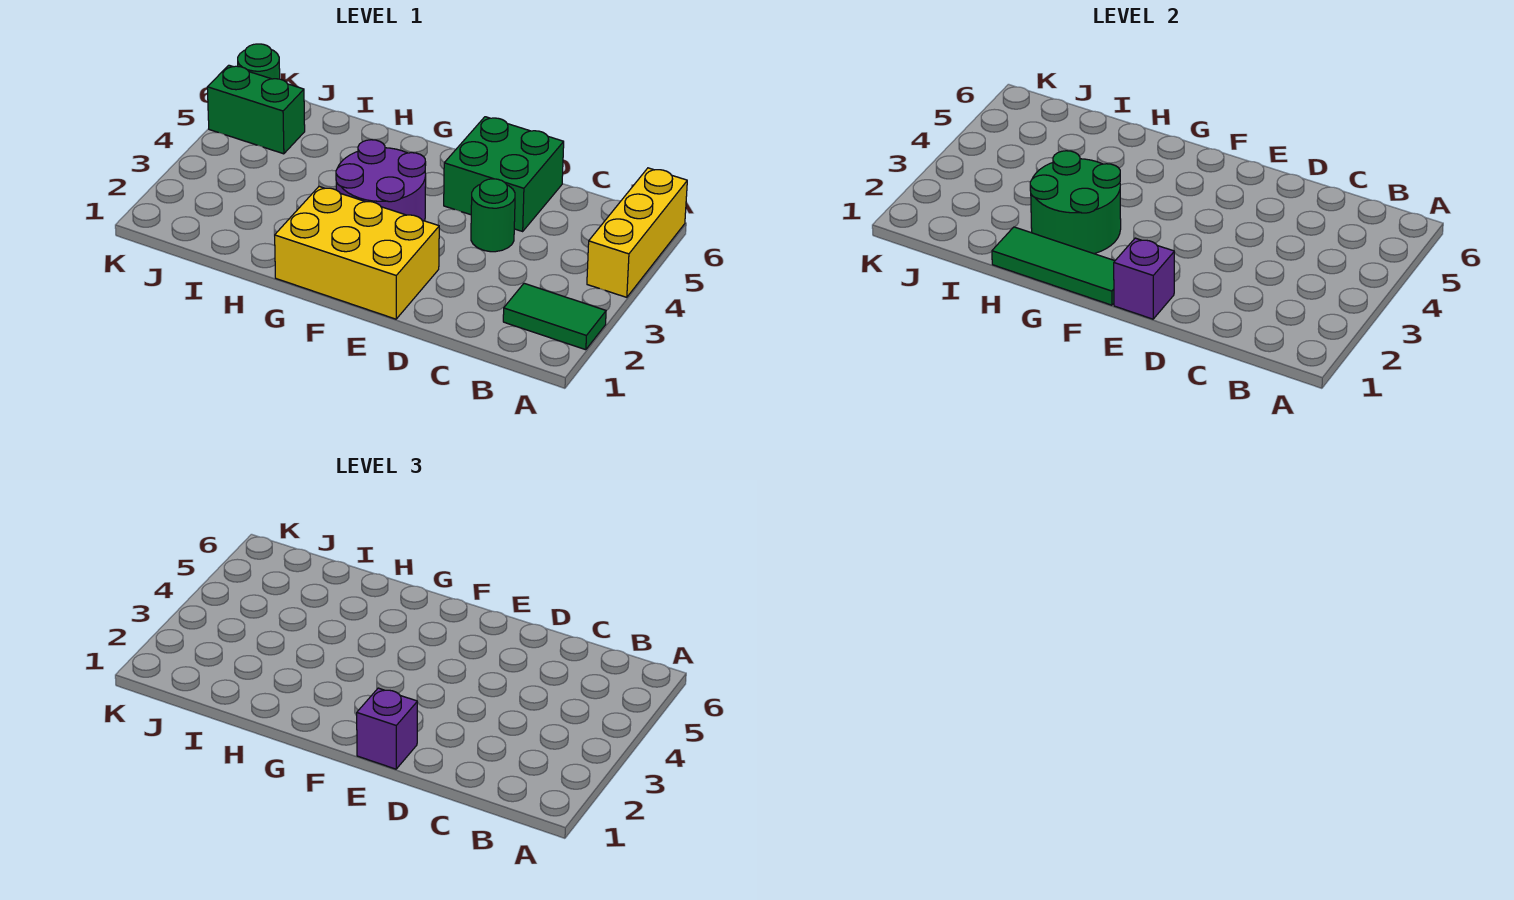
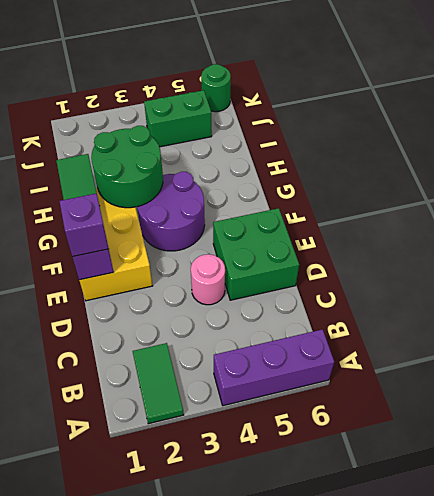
yellow brick A4:A6 level 1 -> purple brick A4:A6 level 1
green round brick D4 level 1 -> pink round brick D4 level 1
green brick J5:K5 level 1 -> green brick J4:J5 level 1

